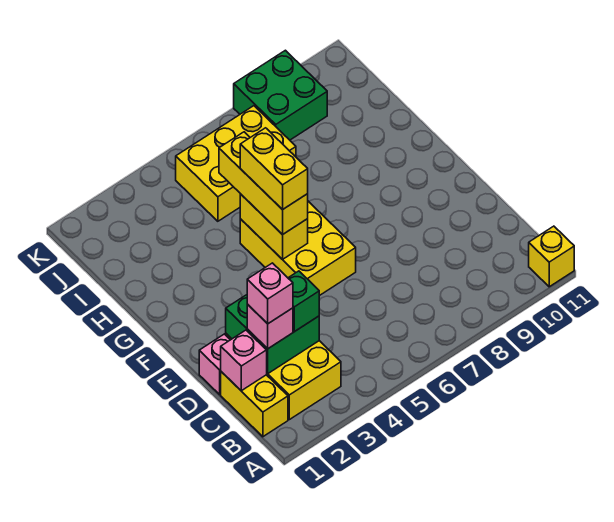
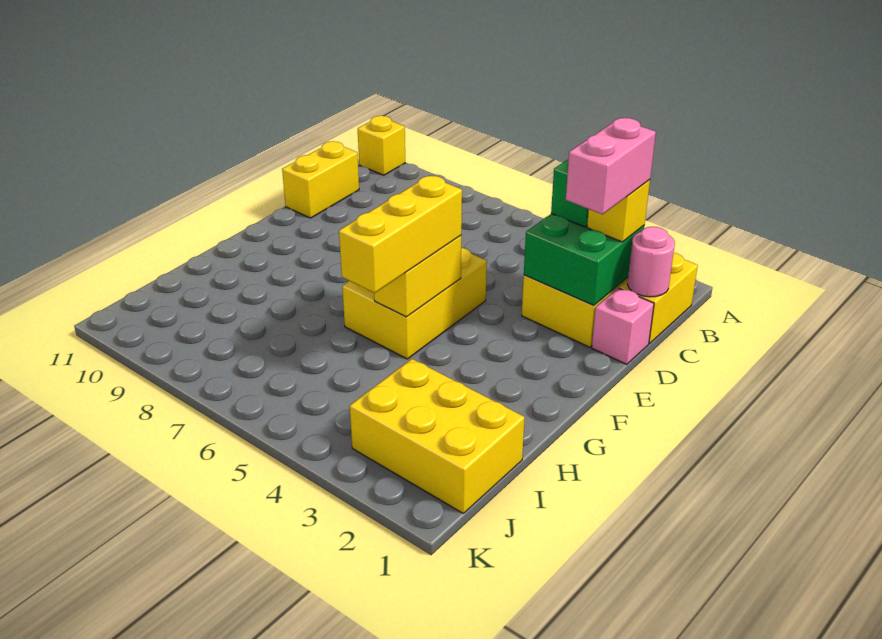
pink brick C1 level 2 -> pink round brick C1 level 2
pink brick C2 level 3 -> yellow brick C2 level 3
pink brick C2 level 4 -> pink brick C2:D2 level 4
yellow brick F5:G5 level 4 -> yellow brick C11:D11 level 1
yellow brick I5:J7 level 1 -> yellow brick I1:J3 level 1
green brick J8:K9 level 1 -> none

